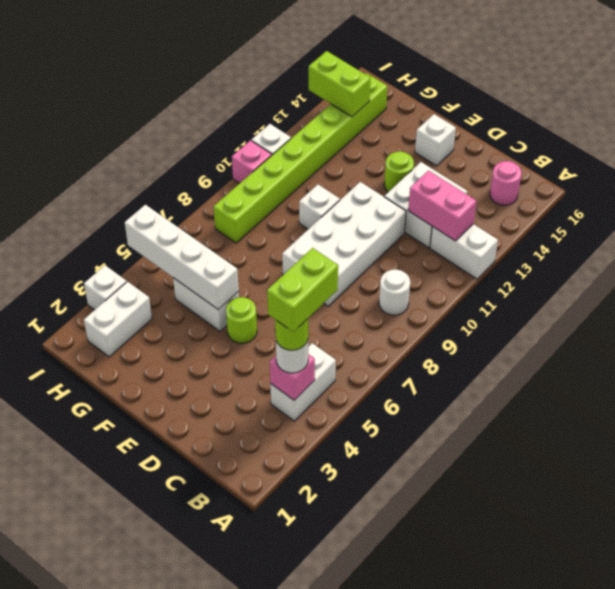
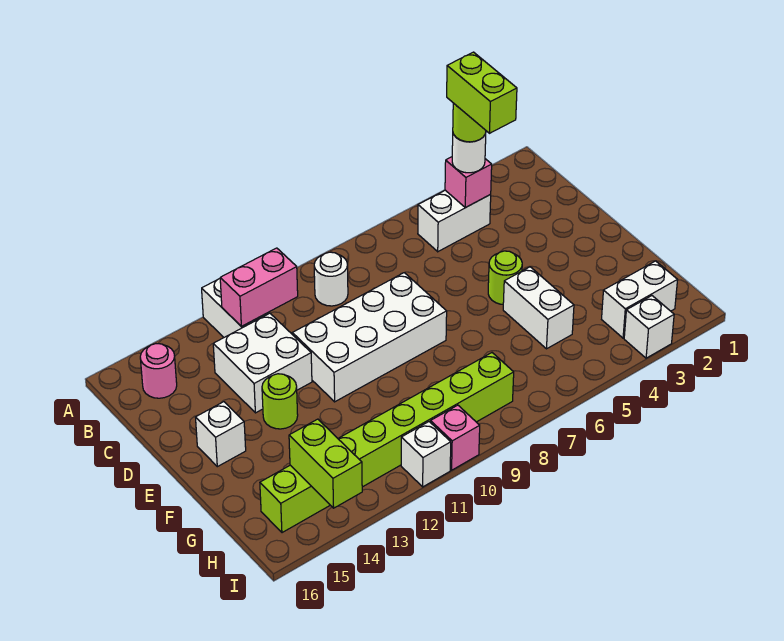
lime brick B4:B5 level 5 -> lime brick B4:C4 level 5
pink brick B12:C12 level 2 -> pink brick B11:B12 level 2
white brick F5:I5 level 2 -> none
white brick F10 level 1 -> none

